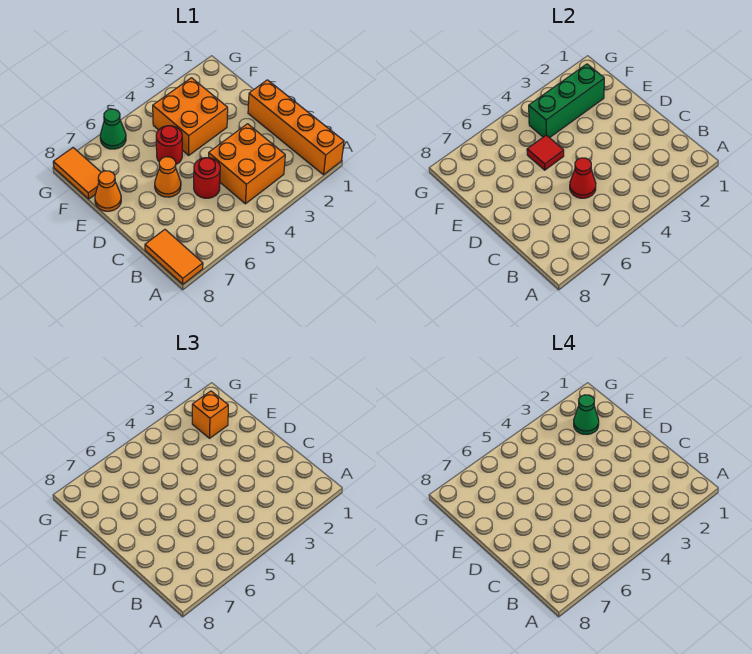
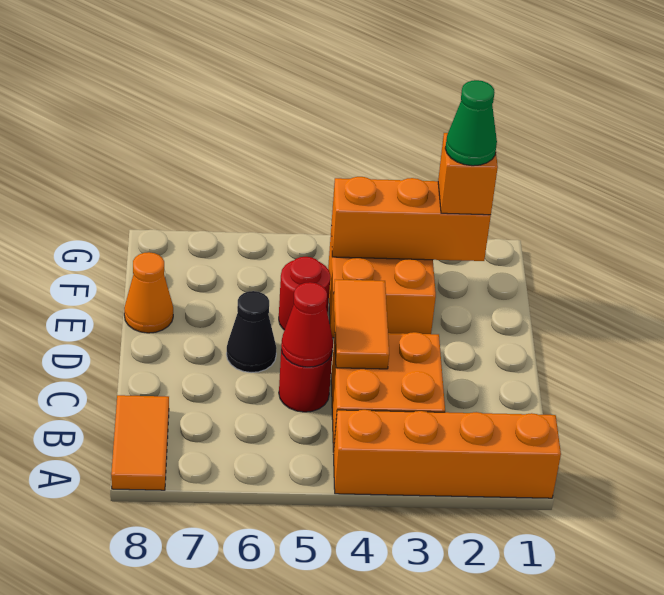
orange brick A1:D1 level 1 -> orange brick A1:A4 level 1
orange cone D6 level 1 -> black cone D6 level 1
red tile E5 level 2 -> none
green brick F2:F4 level 2 -> orange brick F2:F4 level 2
orange tile F8:G8 level 1 -> orange tile C4:D4 level 2
green cone G6 level 1 -> none

